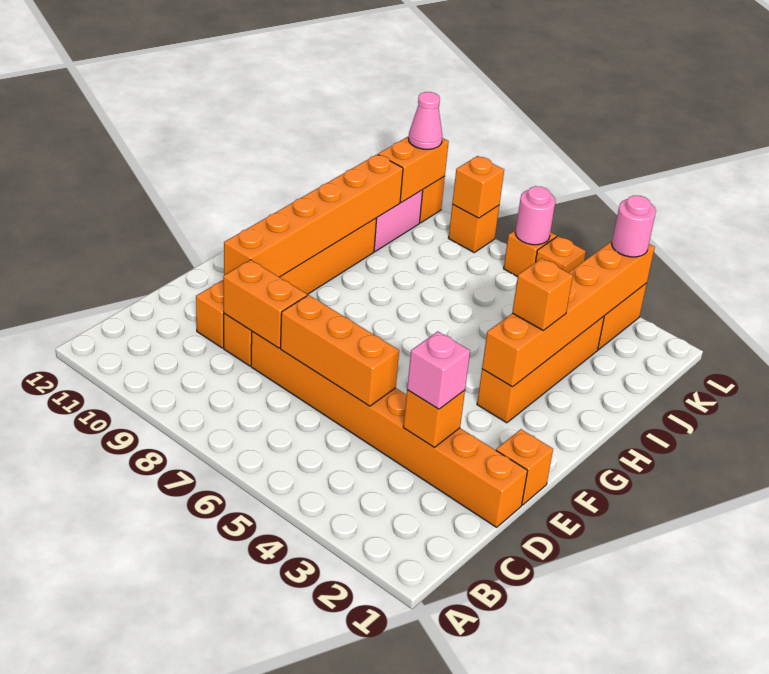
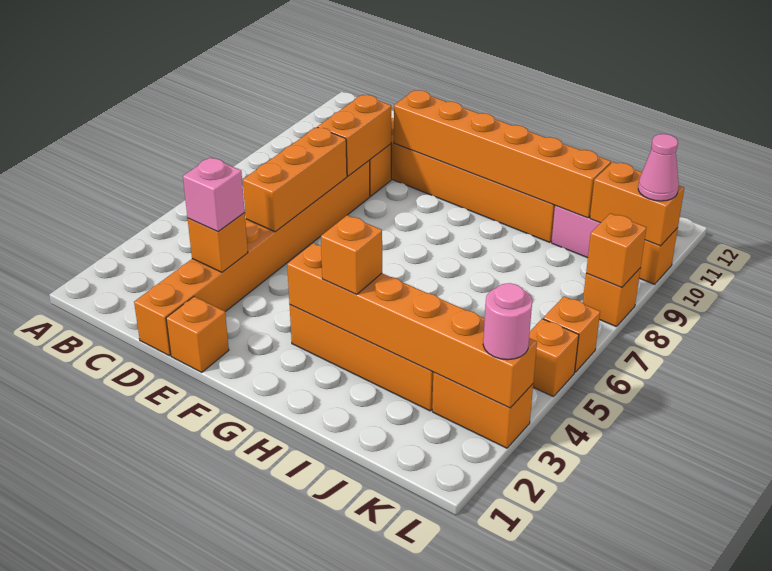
pink round brick L6 level 2 -> none

